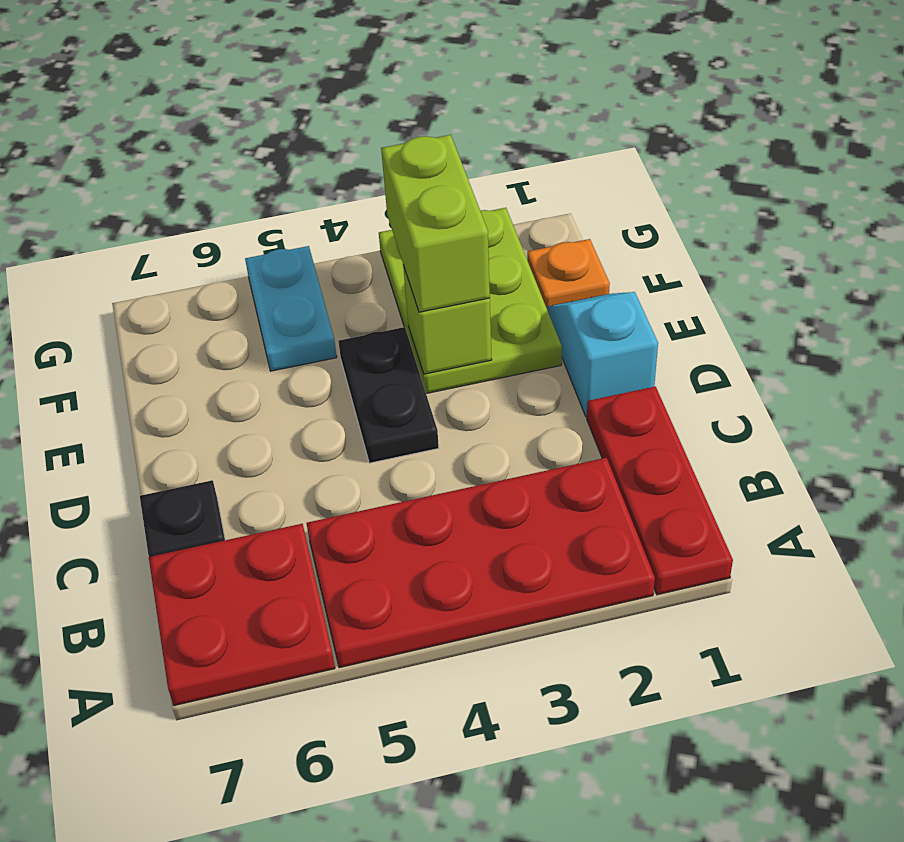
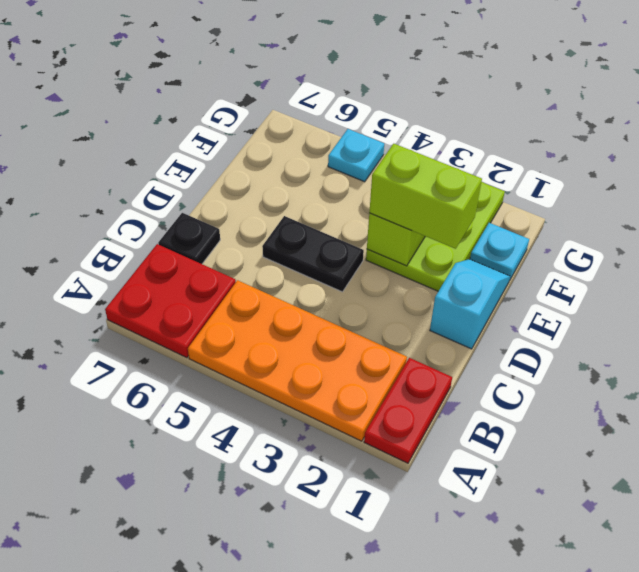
red plate A1:C1 level 1 -> red plate A1:B1 level 1
red plate A2:B5 level 1 -> orange plate A2:B5 level 1
black plate D4:E4 level 1 -> black plate D4:D5 level 1
lime brick E3:F3 level 3 -> lime brick E2:E3 level 3
orange plate F1 level 1 -> cyan plate F1 level 1
cyan plate F5:G5 level 1 -> cyan plate G5 level 1

